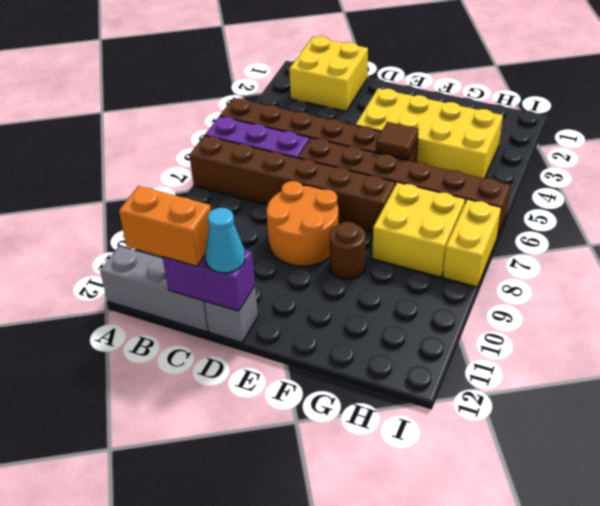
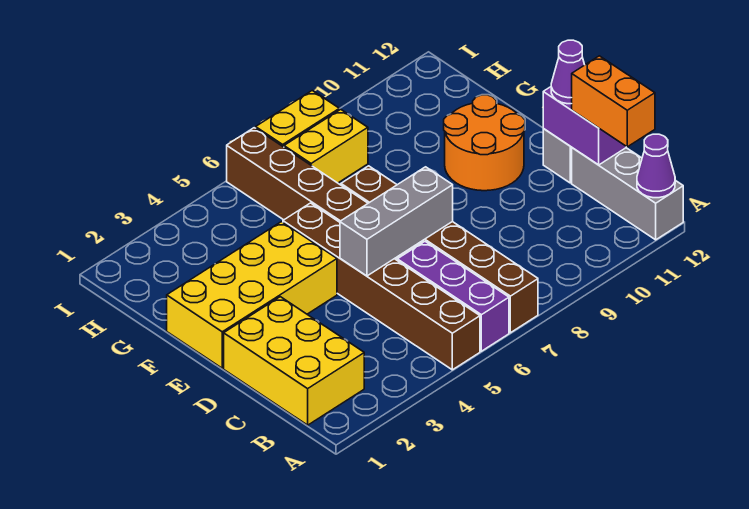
none -> purple cone A12 level 2
yellow brick B1:C2 level 1 -> yellow brick B1:D2 level 1
none -> grey brick D5:D7 level 2
orange round brick D8:E9 level 1 -> orange round brick E10:F11 level 1
cyan cone D12 level 3 -> purple cone D12 level 3
yellow brick E3:H4 level 1 -> yellow brick E1:F4 level 1
brown tile F5 level 2 -> none
brown round brick F9 level 1 -> none
yellow brick G7:H8 level 1 -> yellow brick H7:H8 level 1

